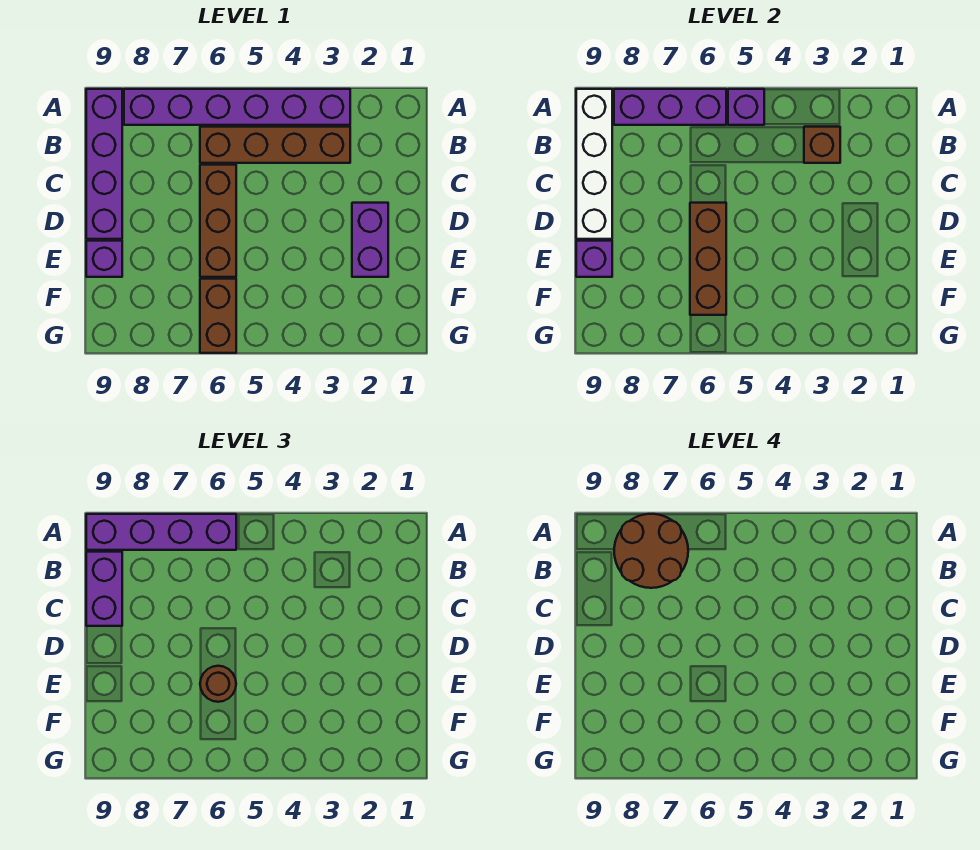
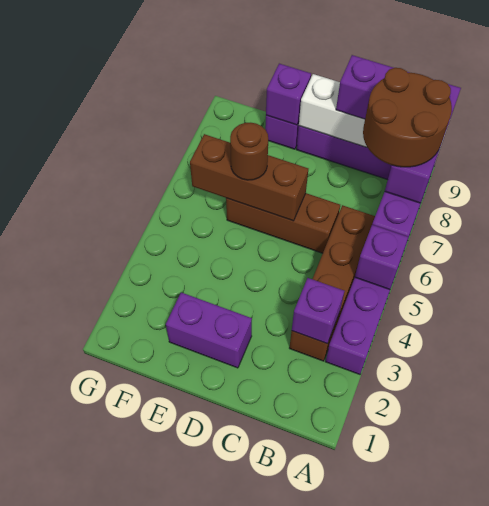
purple brick A6:A9 level 3 -> purple brick A7:A9 level 3
brown brick B3 level 2 -> purple brick B3 level 2
brown brick F6:G6 level 1 -> none

